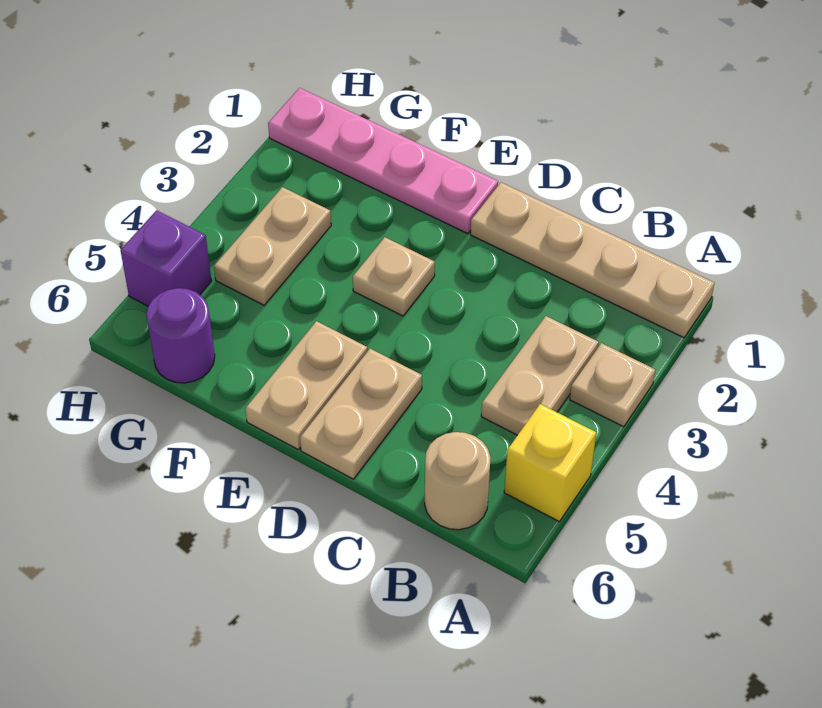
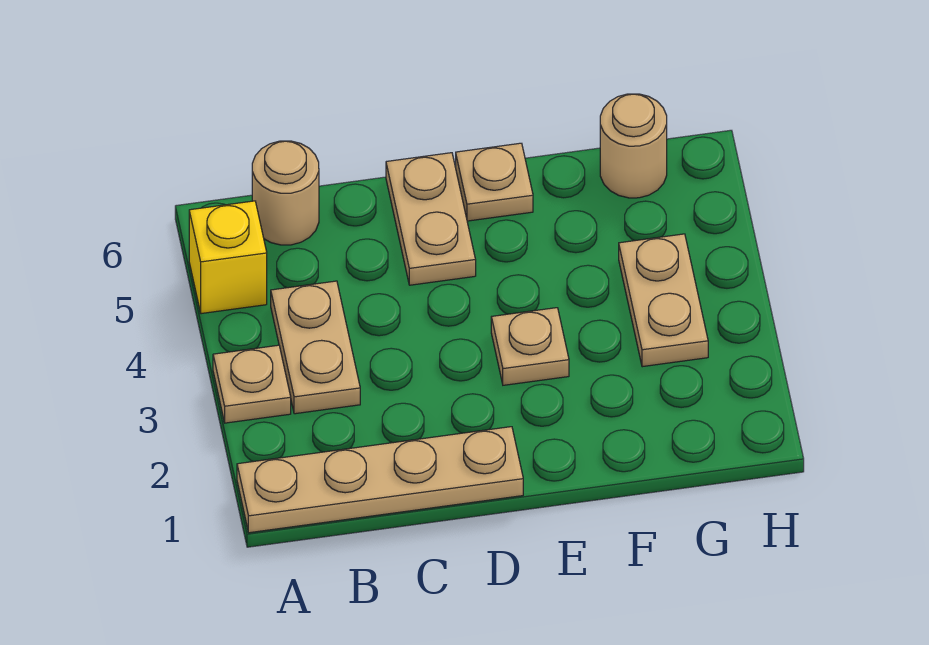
pink plate E1:H1 level 1 -> none
tan plate E5:E6 level 1 -> tan plate E6 level 1
purple round brick G6 level 1 -> tan round brick G6 level 1
purple brick H5 level 1 -> none

